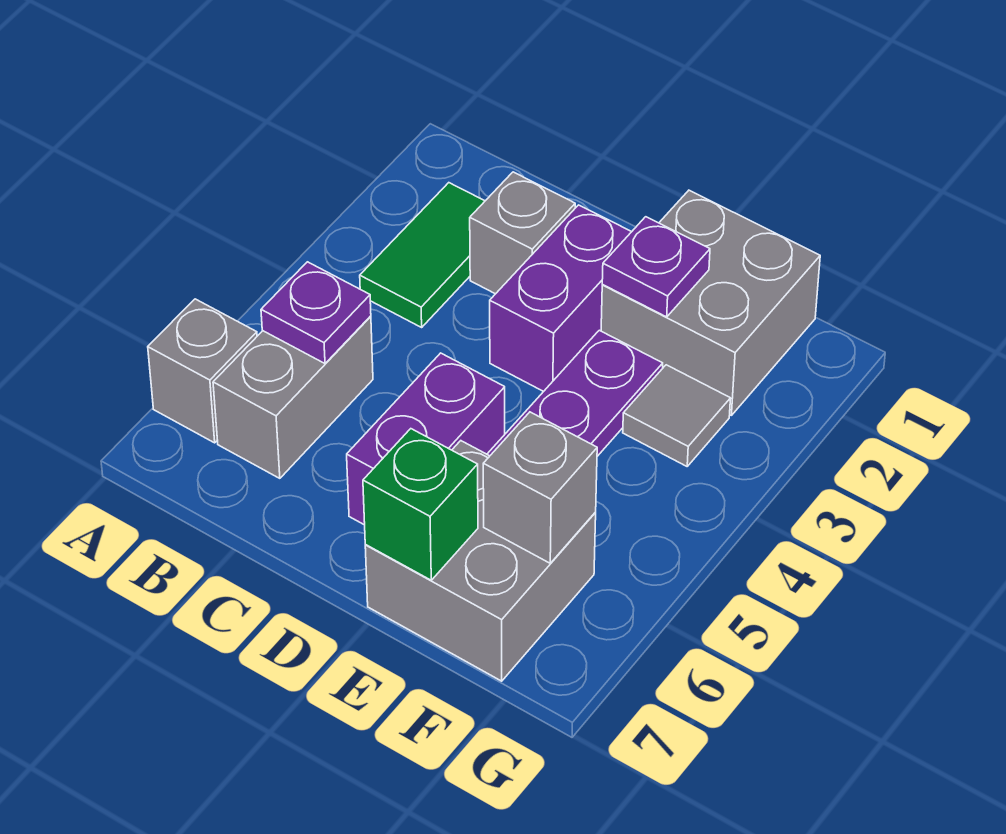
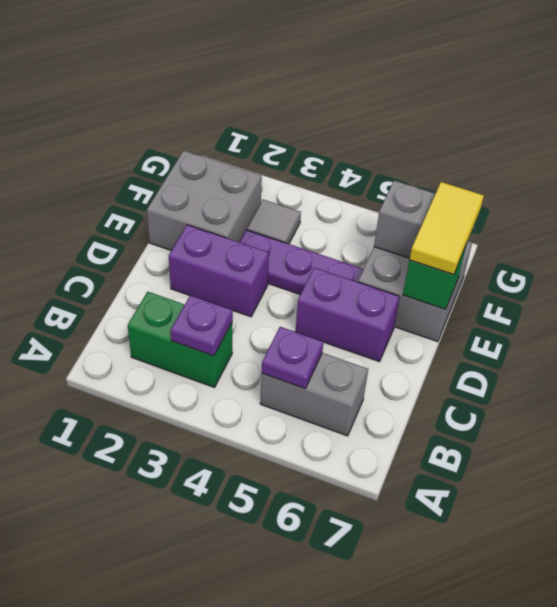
grey brick A6 level 1 -> none
green tile B2:B3 level 1 -> green brick B2:B3 level 1
grey brick C2 level 1 -> none
purple plate E2 level 2 -> purple plate B3 level 2
none -> yellow tile E7:F7 level 3

